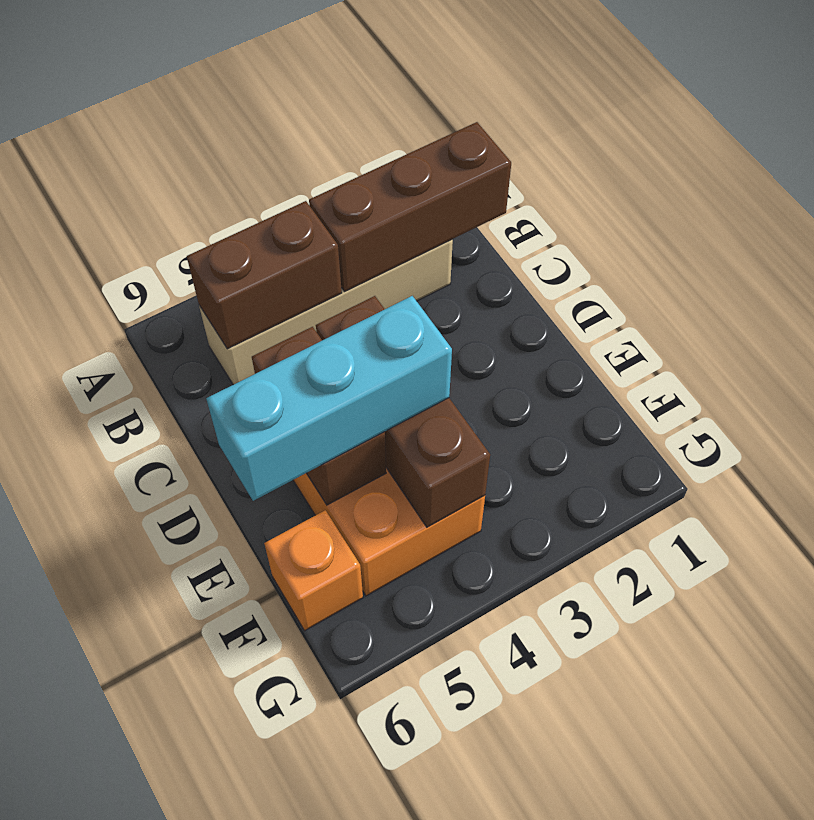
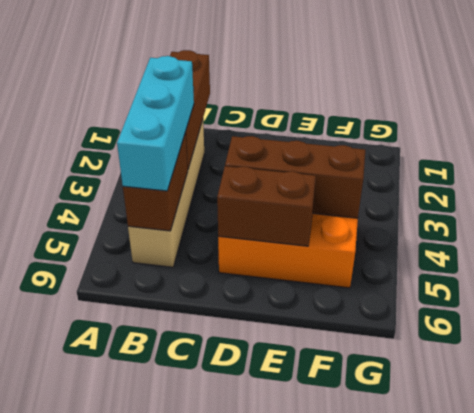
cyan brick E4:E6 level 3 -> cyan brick B3:B5 level 3
orange brick F6 level 1 -> none

